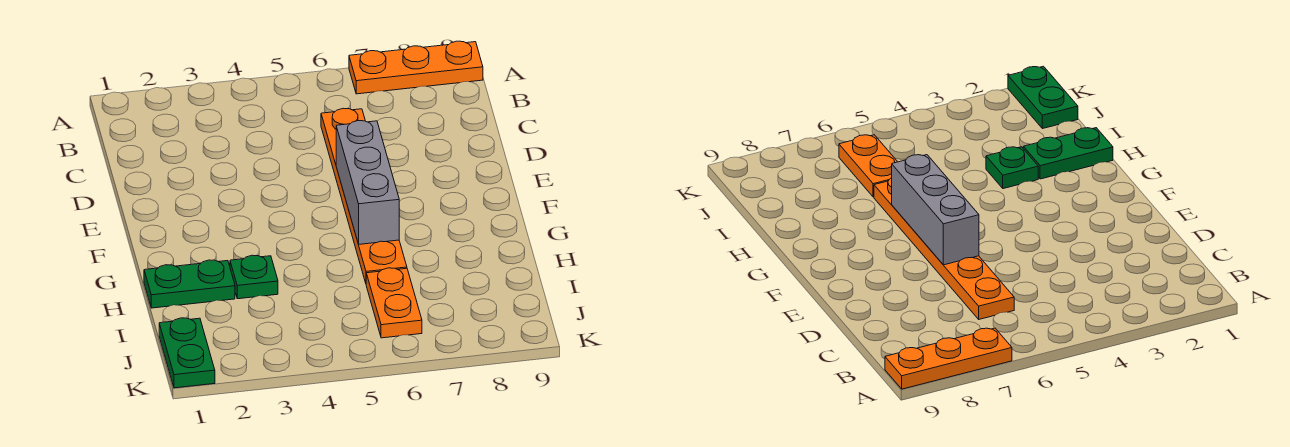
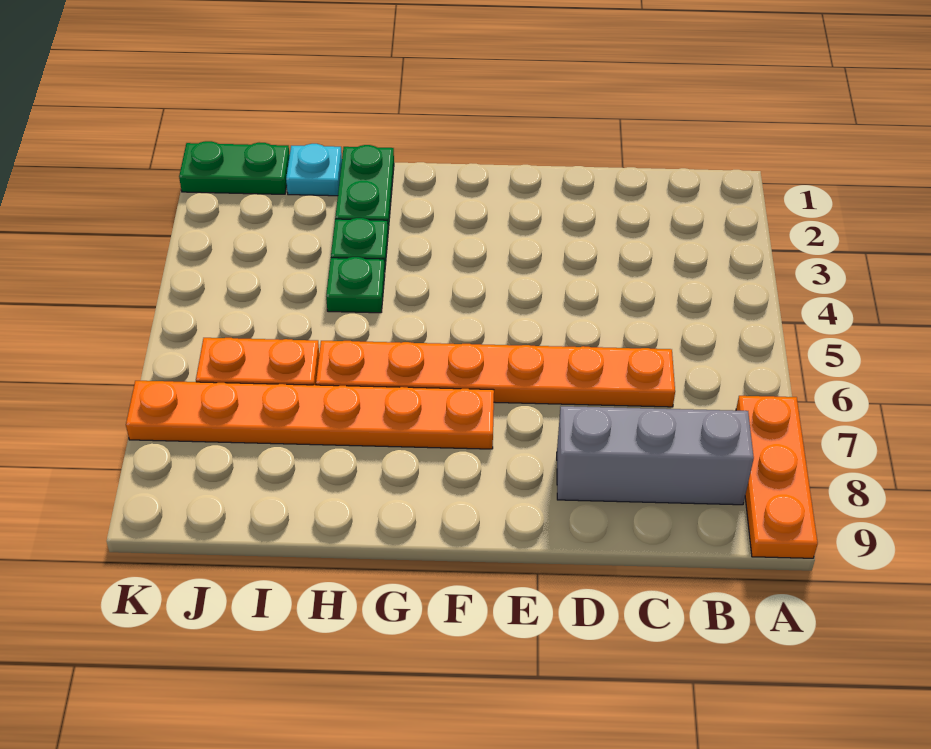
grey brick E6:G6 level 2 -> grey brick B8:D8 level 1
none -> orange plate F7:K7 level 1
none -> green plate H4 level 1
none -> cyan plate I1 level 1

